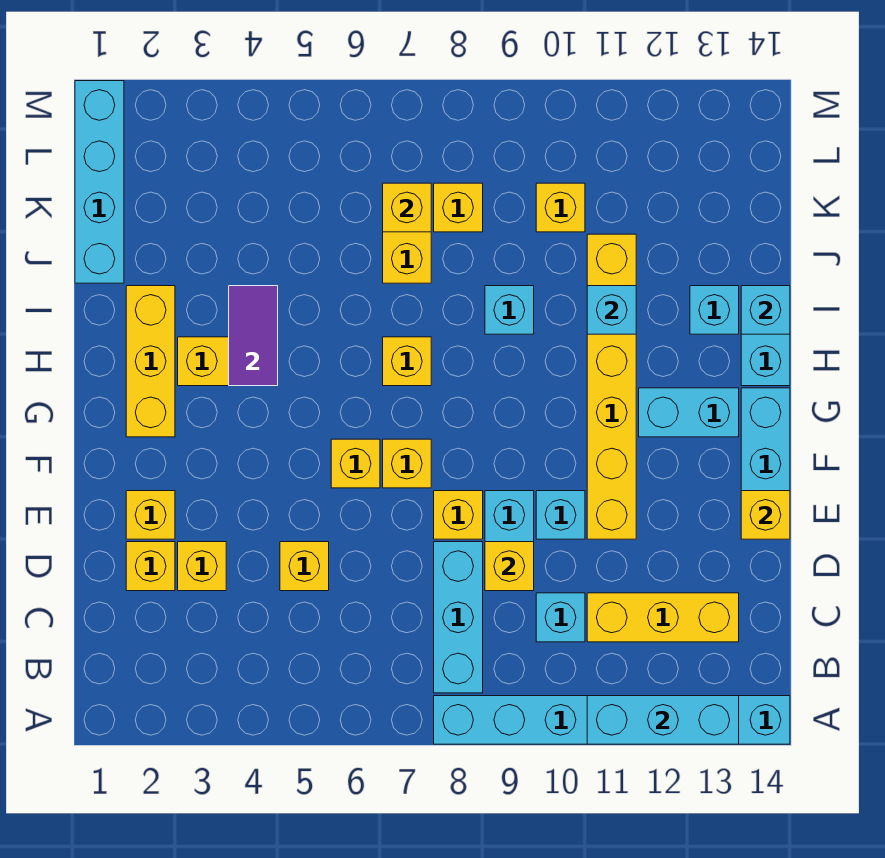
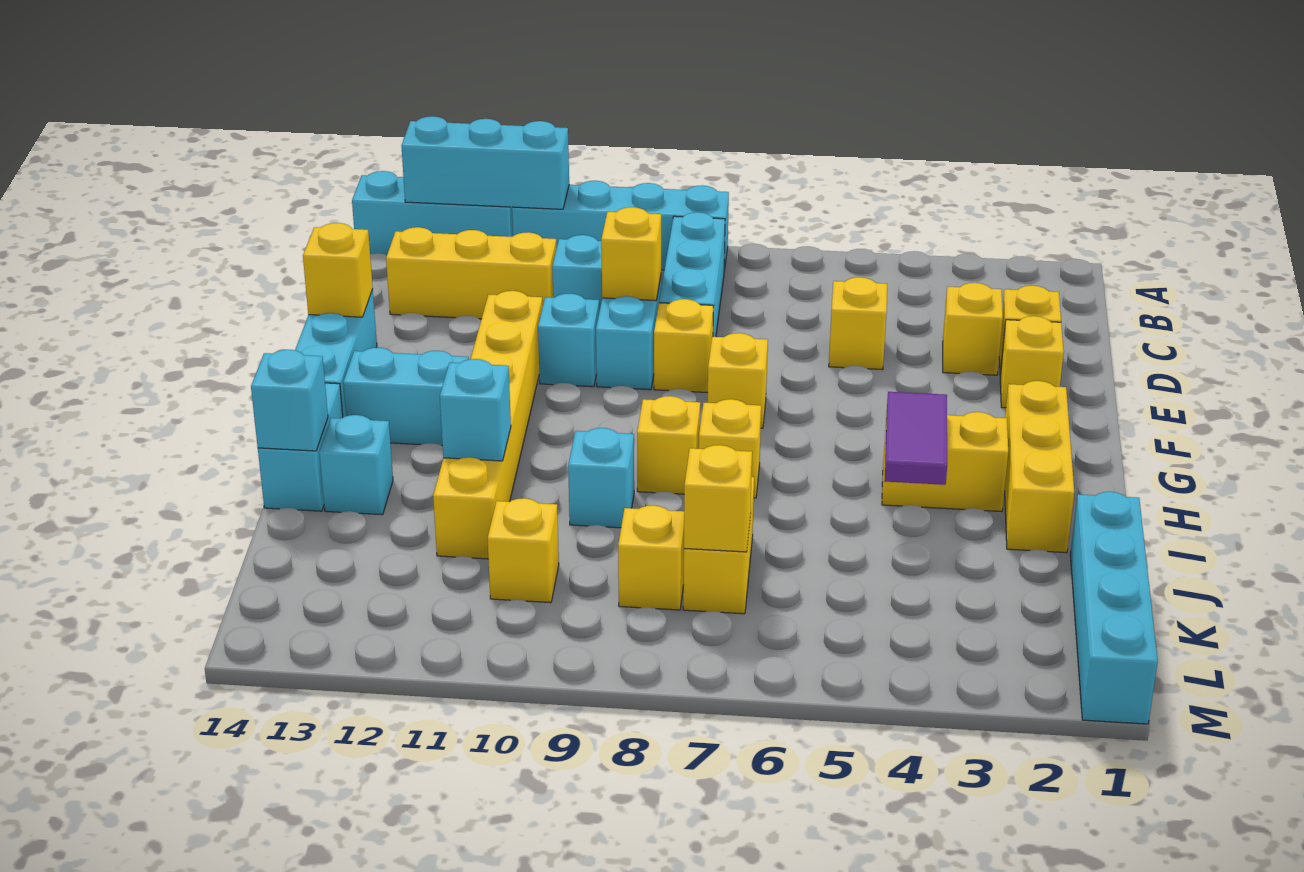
yellow brick F6 level 1 -> yellow brick H8 level 1

